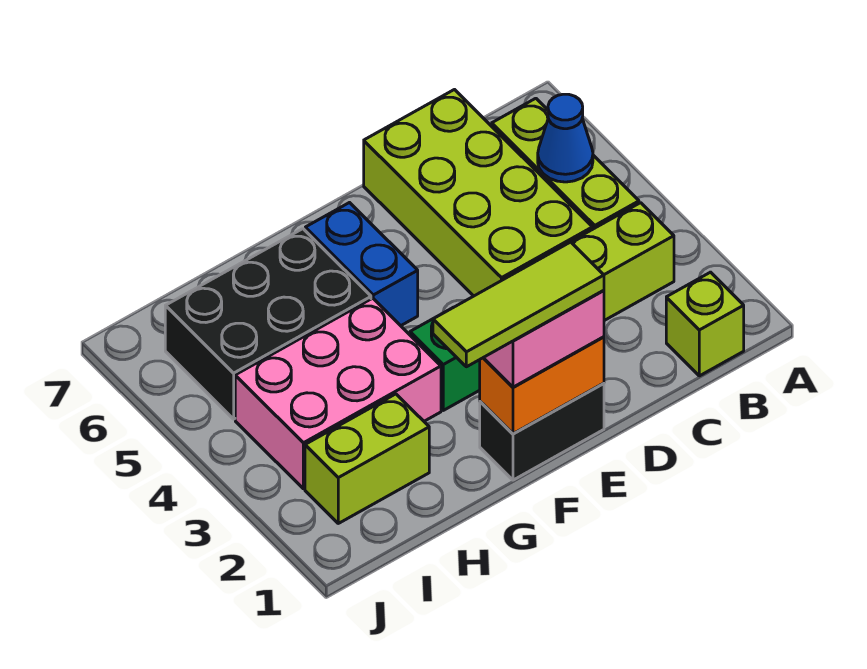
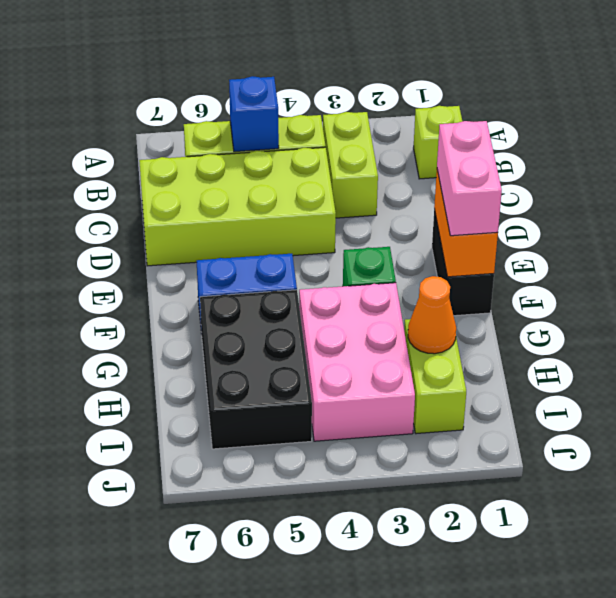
blue cone B5 level 2 -> blue brick B5 level 2
lime tile E1:G1 level 4 -> none
none -> orange cone H2 level 2

